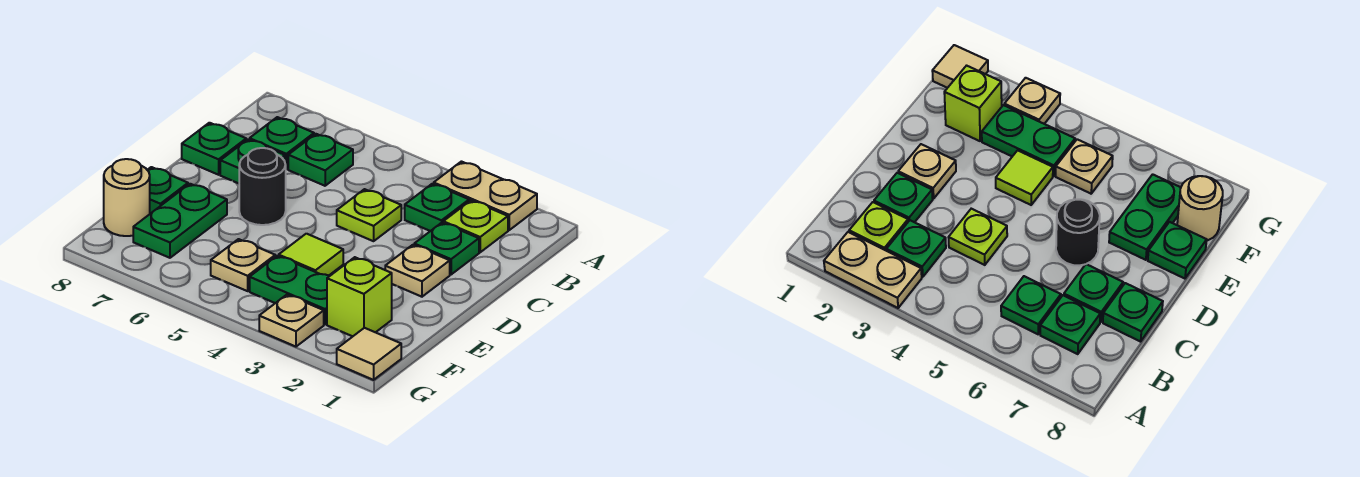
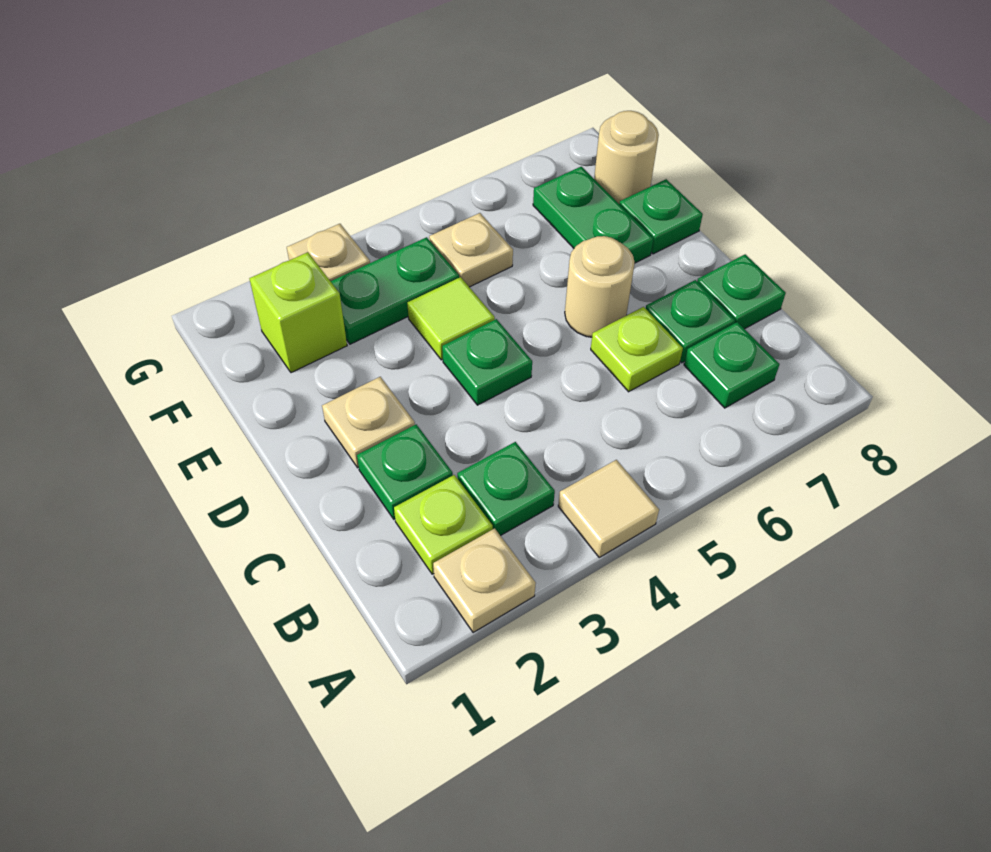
tan plate A2:A3 level 1 -> tan plate A2 level 1
green plate B6 level 1 -> green plate D4 level 1
lime plate C4 level 1 -> lime plate C6 level 1
black round brick D6 level 1 -> tan round brick D6 level 1
tan tile G1 level 1 -> tan tile A4 level 1

